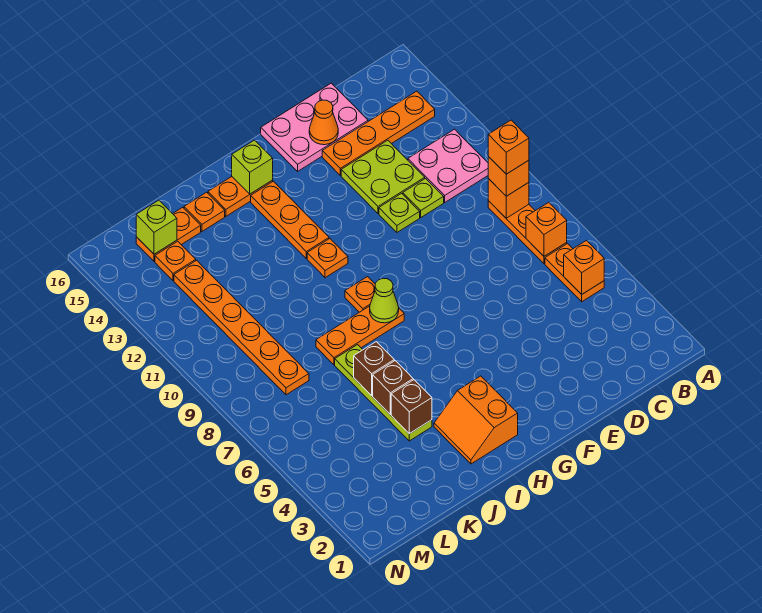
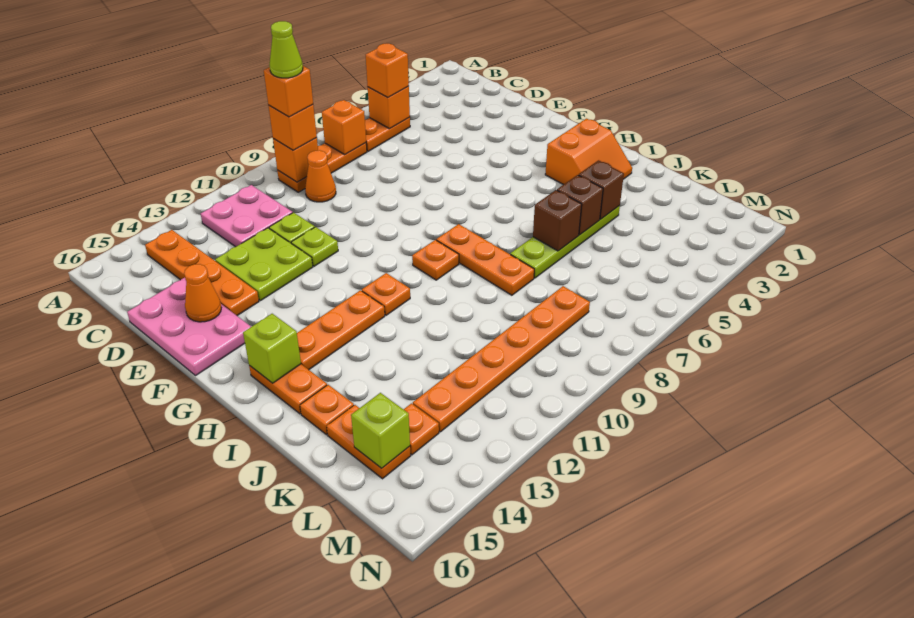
none -> orange brick B5 level 3
none -> orange cone C9 level 1
lime cone H8 level 2 -> lime cone B9 level 5

